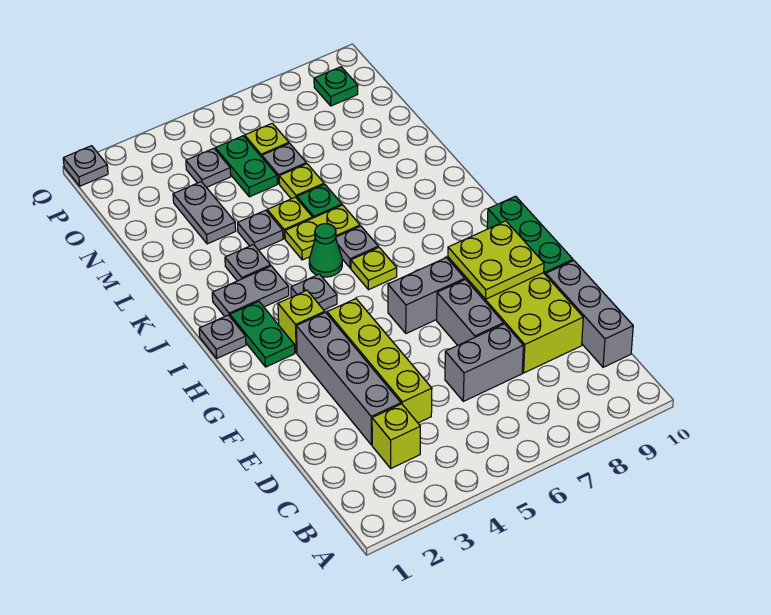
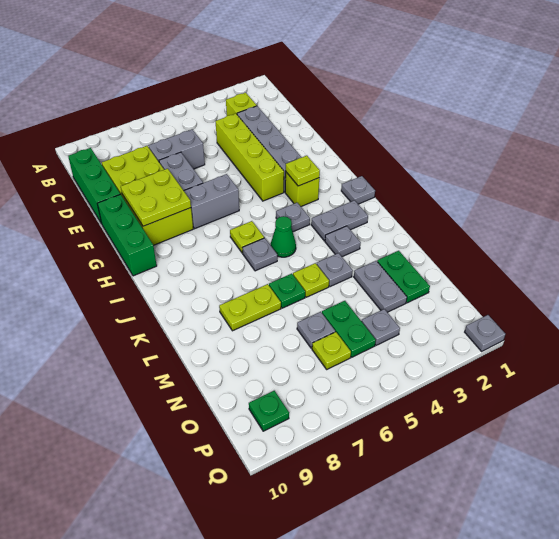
grey brick C10:E10 level 1 -> green brick C10:E10 level 1
green plate H2:I2 level 1 -> green plate M2:N2 level 1
lime plate K5:K6 level 1 -> lime plate L7:L8 level 1
lime plate M6 level 1 -> lime plate H3 level 2

